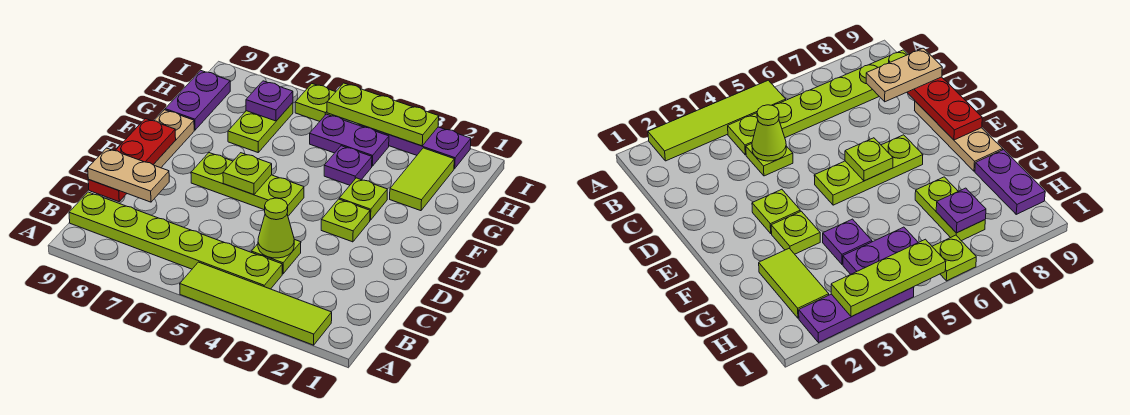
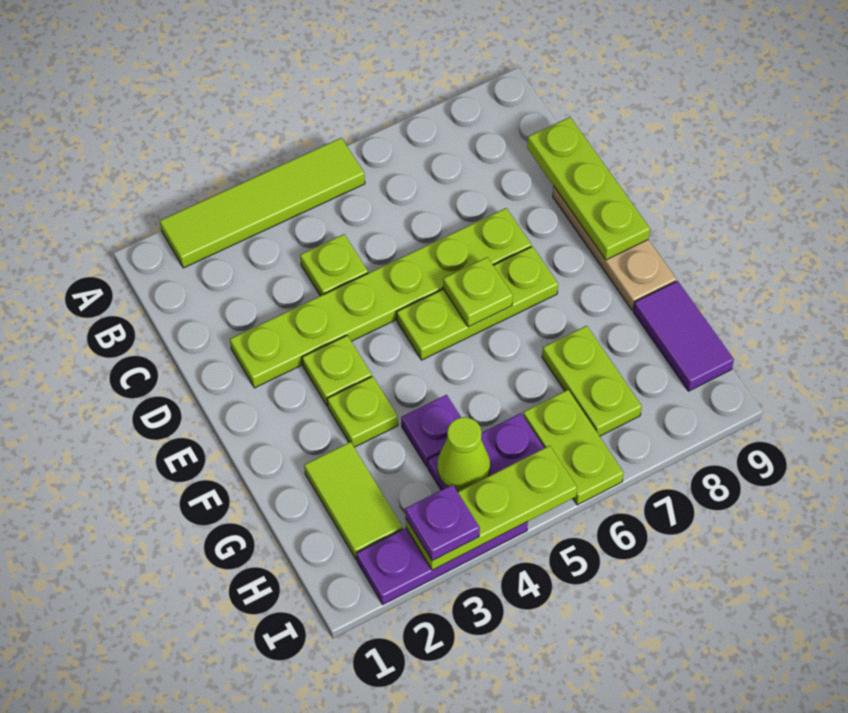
lime plate B4:B9 level 1 -> lime plate D2:D7 level 1
lime cone C4 level 2 -> lime cone H4 level 2
tan plate C8:C9 level 3 -> none
red plate C9:E9 level 2 -> lime plate C9:E9 level 2
purple plate G9:H9 level 1 -> purple tile G9:H9 level 1
purple plate H7 level 2 -> purple plate I3 level 3
lime plate I6 level 1 -> lime plate H6:I6 level 1

